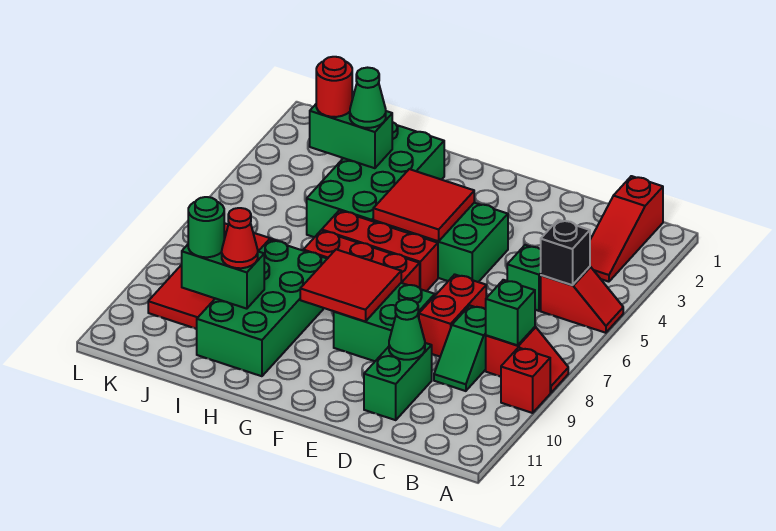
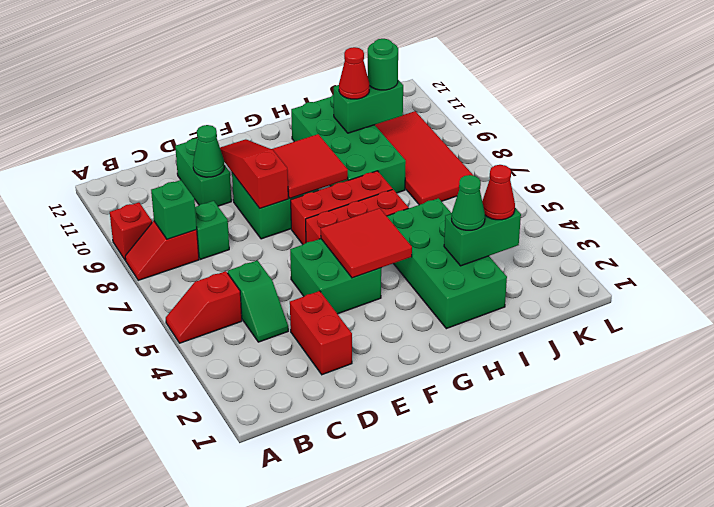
red slope B1:B3 level 1 top 1 -> red slope E8:E10 level 2 top 8
black brick B5 level 2 -> none
red brick D7:D8 level 1 -> red brick D2:D3 level 1
red round brick J3 level 3 -> red cone J3 level 3

